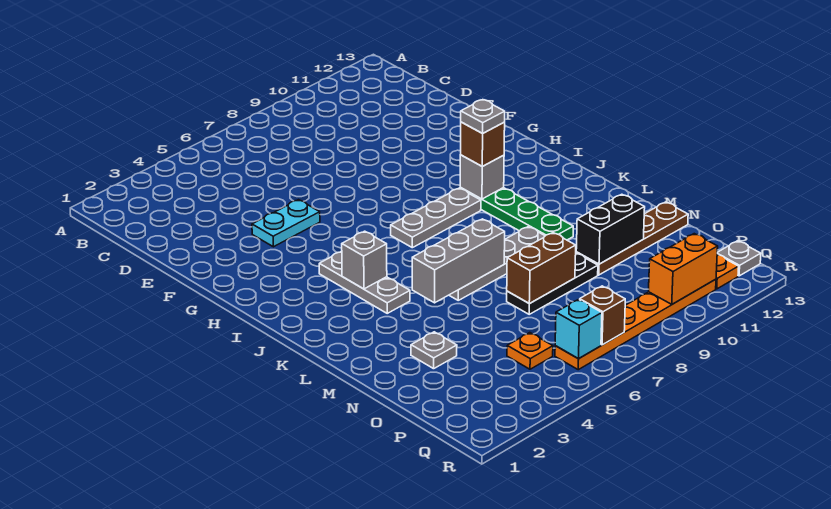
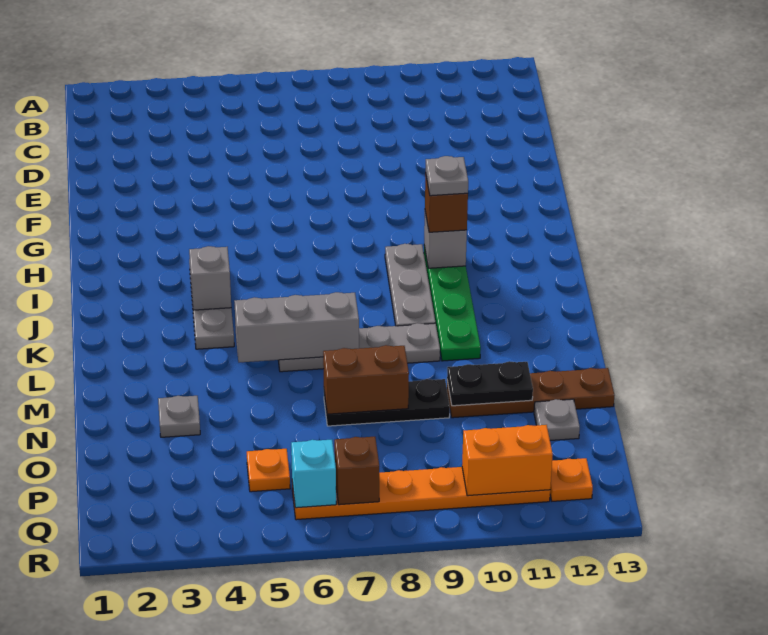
cyan plate F4:F5 level 1 -> none
grey plate I7:I9 level 1 -> grey plate I9:K9 level 1
black brick N10:N11 level 2 -> black plate N10:N11 level 2
grey plate Q13 level 1 -> grey plate O12 level 1

